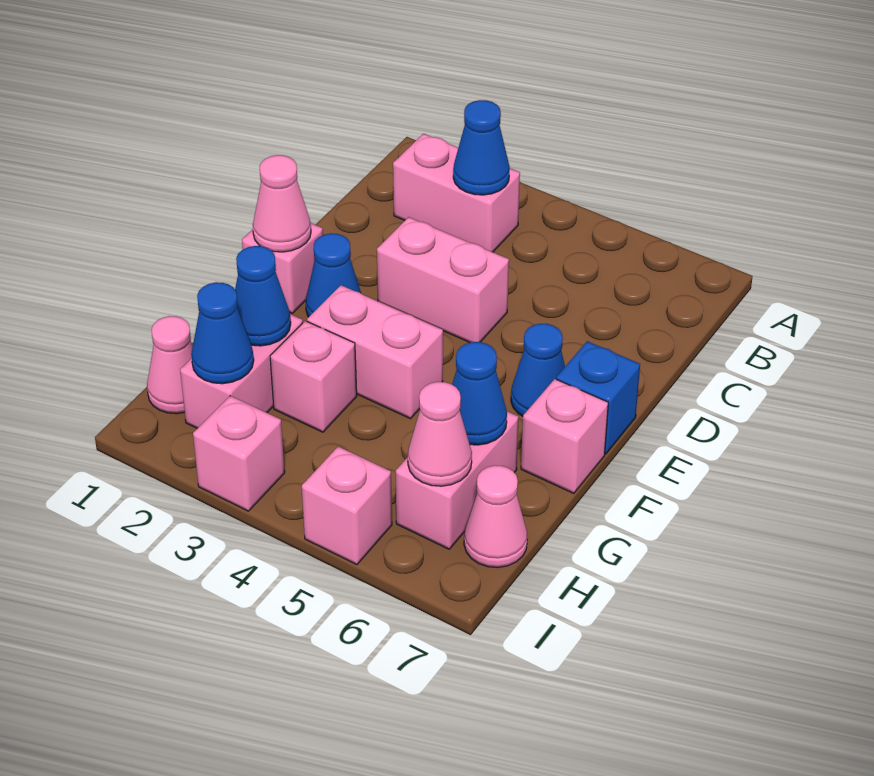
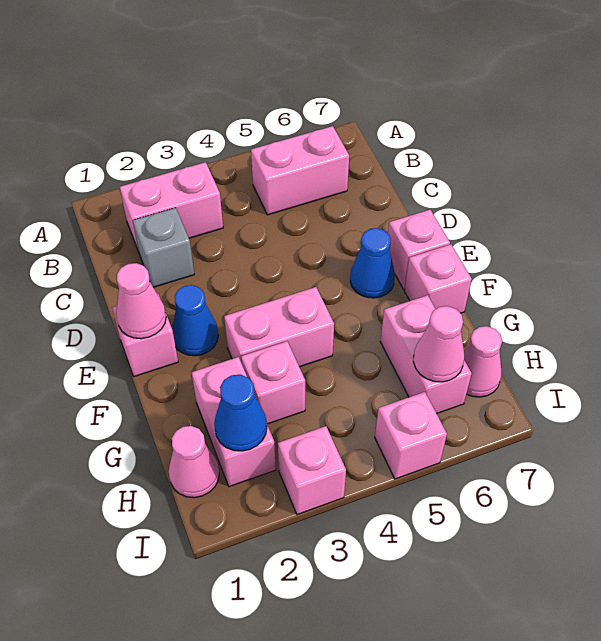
blue cone B3 level 2 -> none
none -> grey brick C2 level 1
pink brick D3:D4 level 1 -> pink brick B5:B6 level 1
blue brick E7 level 1 -> pink brick E7 level 1
blue cone G2 level 2 -> none
blue cone G6 level 2 -> none

